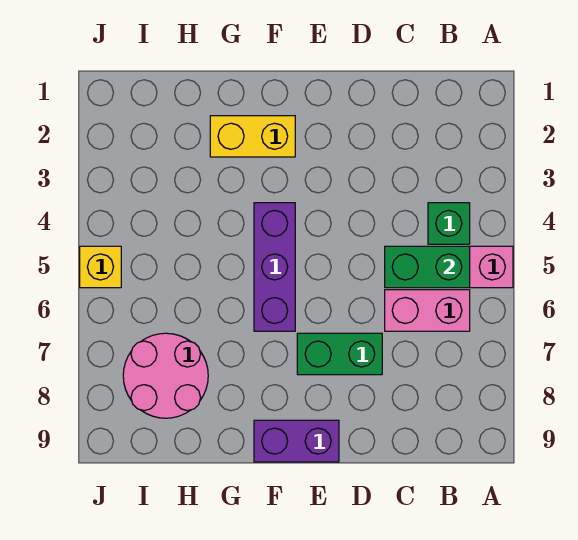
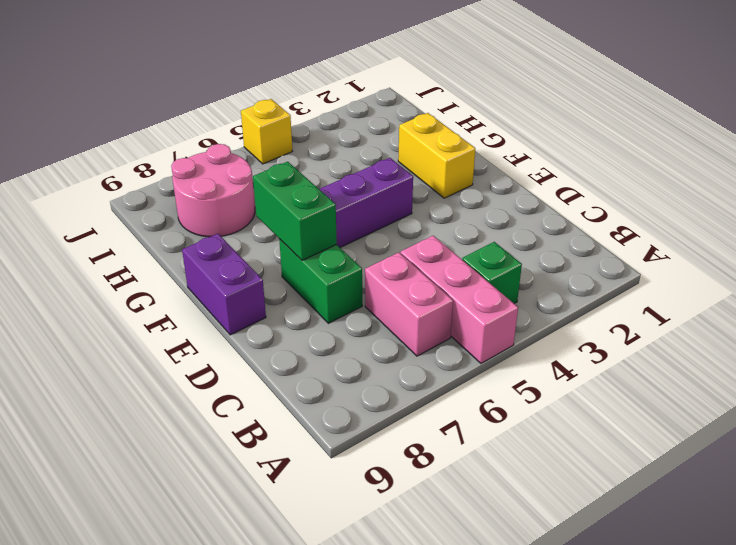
green brick B5:C5 level 2 -> green brick E7:F7 level 2

